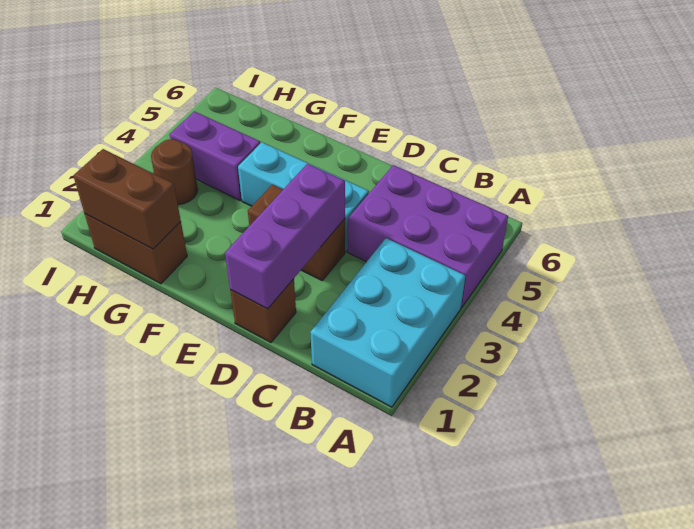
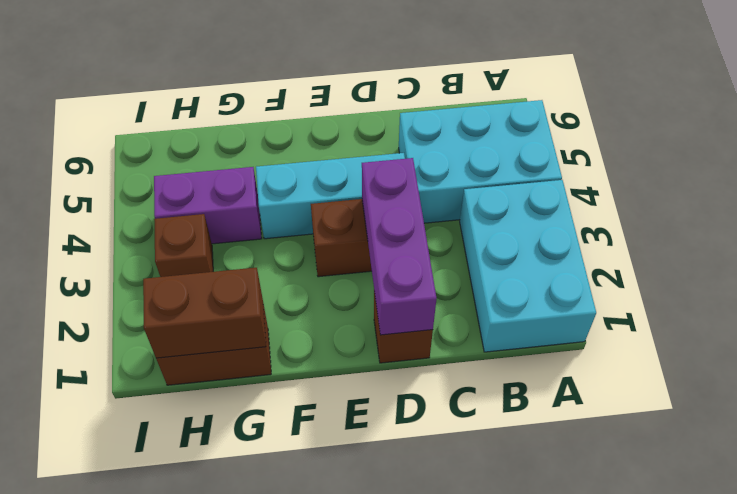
purple brick A4:C5 level 1 -> cyan brick A4:C5 level 1
brown round brick H3 level 1 -> brown brick H3 level 1

